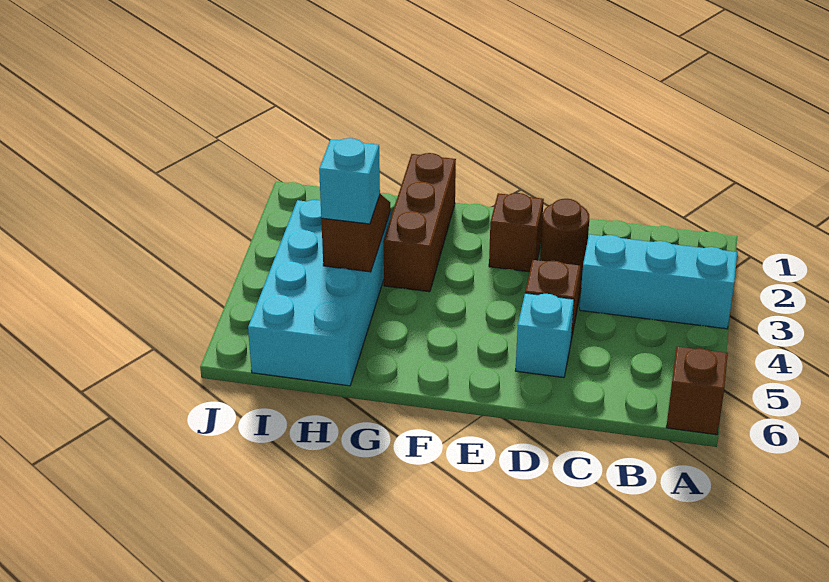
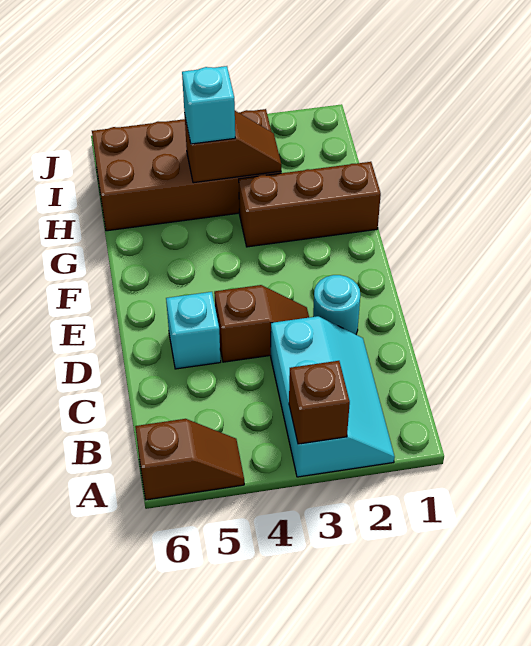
brown round brick D2 level 1 -> cyan round brick D2 level 1
brown brick E2 level 1 -> brown brick A3 level 2
cyan brick H3:I6 level 1 -> brown brick H3:I6 level 1

